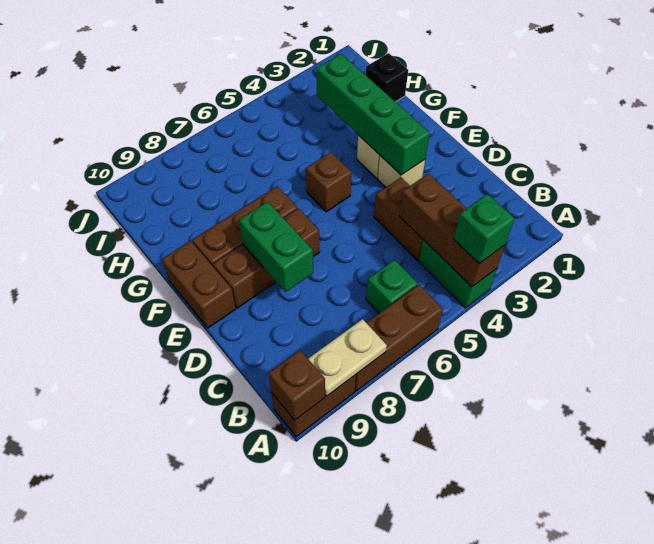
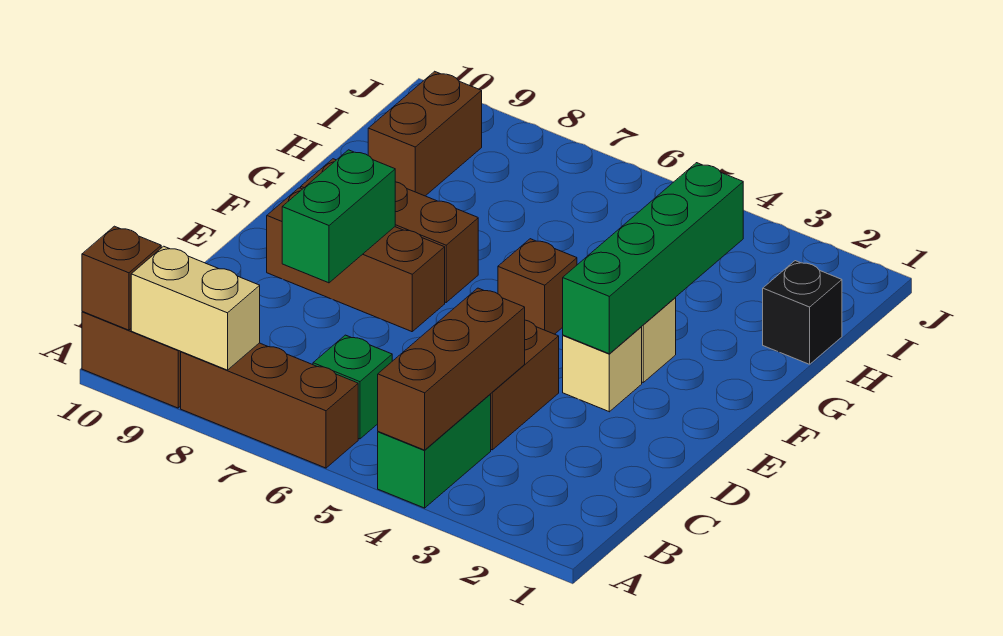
green brick A4 level 3 -> none
tan plate A8:A9 level 2 -> tan brick A8:A9 level 2
brown brick E10:F10 level 1 -> brown brick H9:I9 level 1

